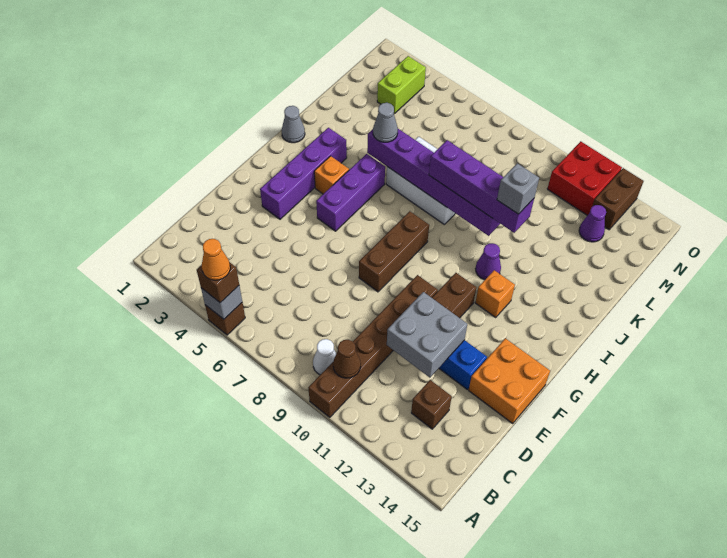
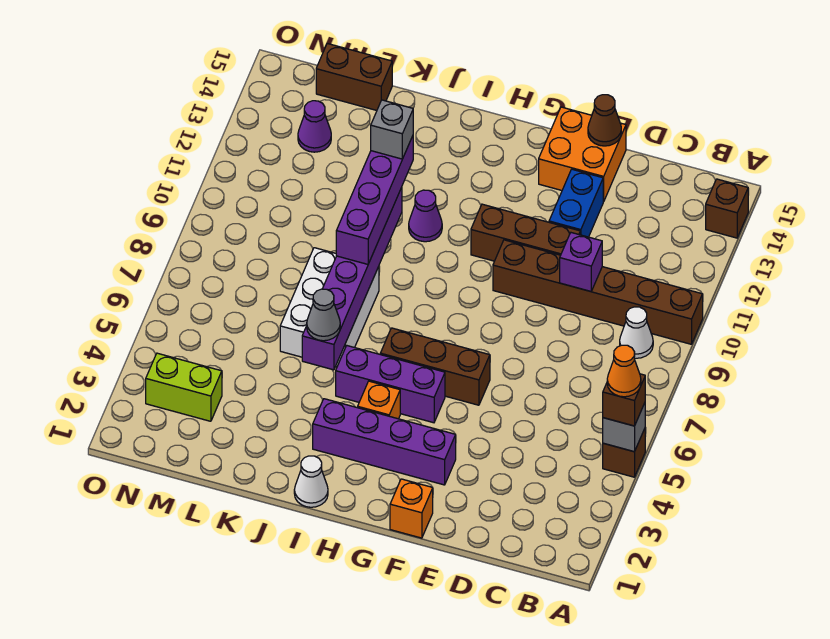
brown cone B10 level 2 -> brown cone E15 level 2
brown brick C13 level 1 -> brown brick A14 level 1
none -> purple brick D10 level 2
grey brick D11:E12 level 2 -> none
brown brick F8:H8 level 1 -> brown brick F6:H6 level 1
orange brick H12 level 1 -> orange brick F1 level 1
grey cone I1 level 1 -> white cone I1 level 1
red brick N11:O12 level 1 -> none
brown brick N13:O13 level 1 -> brown brick L15:M15 level 1

